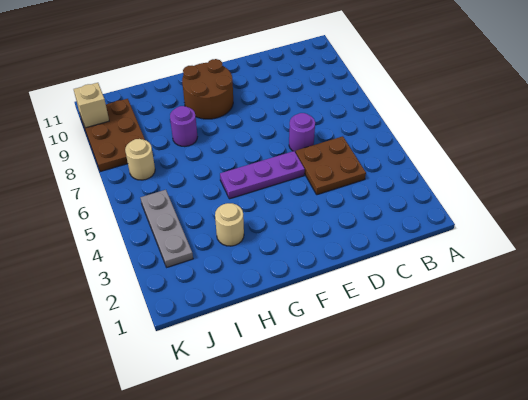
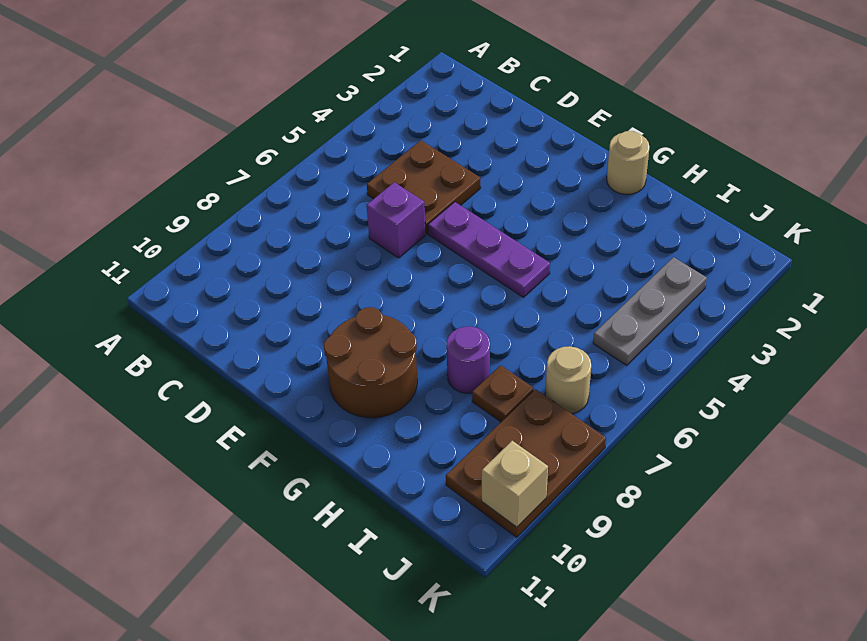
purple round brick D6 level 1 -> purple brick D6 level 1
tan round brick H3 level 1 -> tan round brick G1 level 1
none -> brown plate I8 level 1

